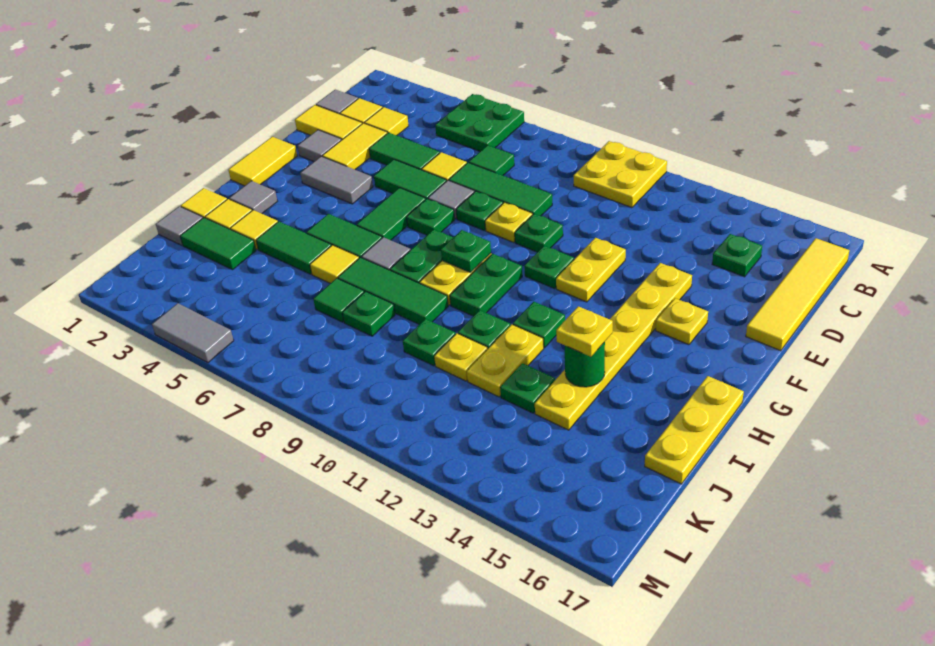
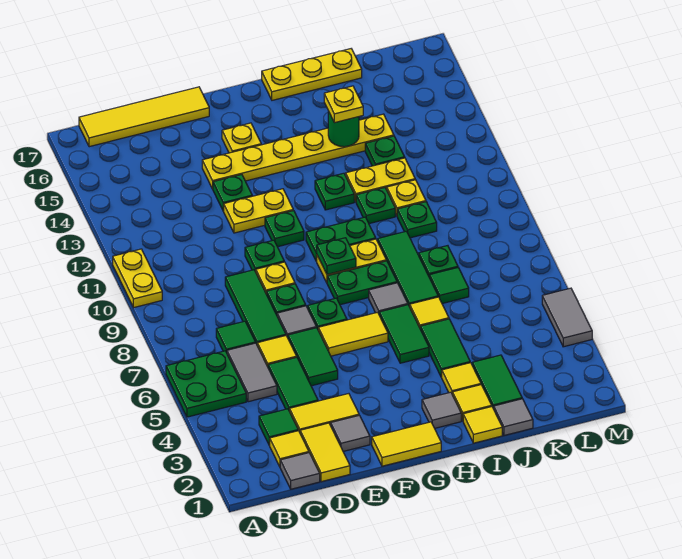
yellow plate A10:B11 level 1 -> yellow plate A10:A11 level 1
yellow tile C3 level 1 -> green tile C3 level 1
green plate C15 level 1 -> green plate E13 level 1
grey tile F3:F4 level 1 -> grey tile C5:C6 level 1
green tile F6:G6 level 1 -> yellow tile F6:G6 level 1

